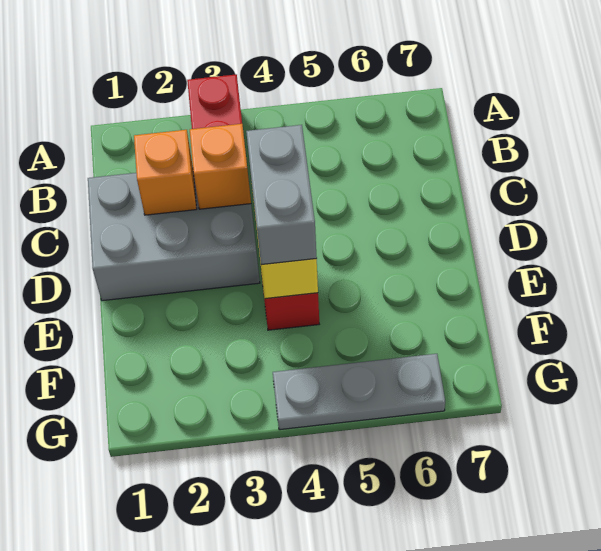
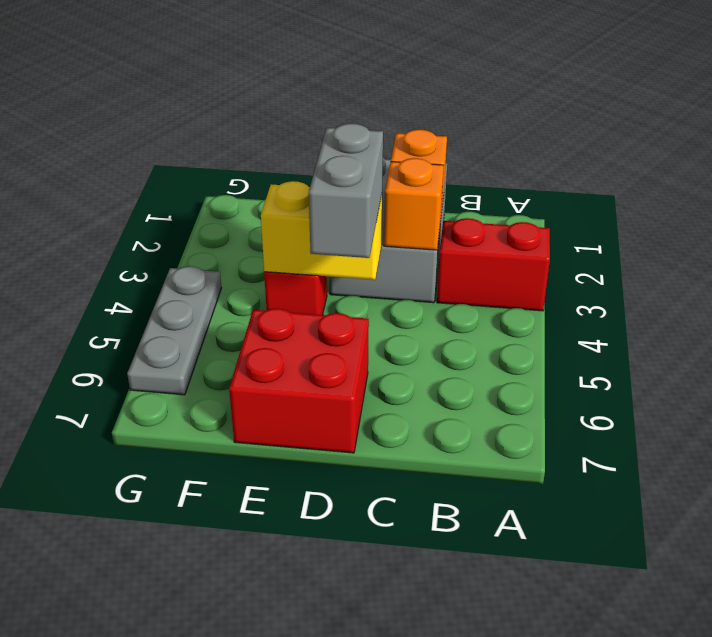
grey brick D4:E4 level 3 -> grey brick D4:D5 level 3
none -> red brick D6:E7 level 1

